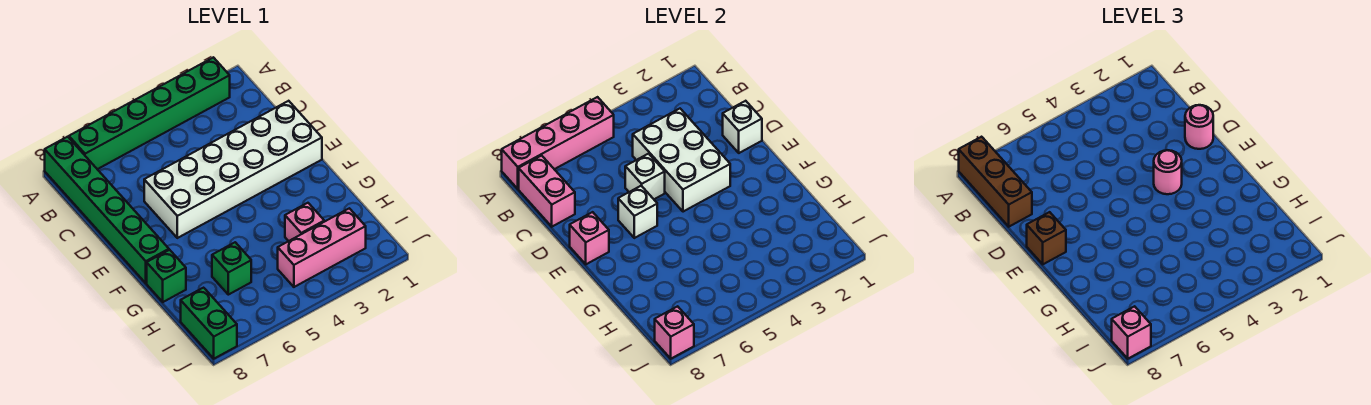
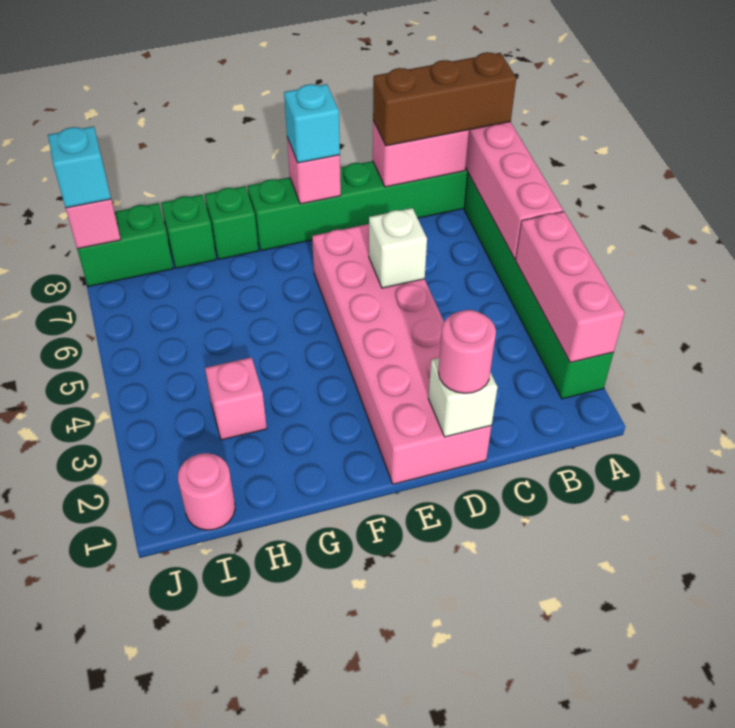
white brick C3:E4 level 2 -> none
white brick D1:E6 level 1 -> pink brick D1:E6 level 1
pink round brick E3 level 3 -> pink round brick I1 level 1
white brick E6 level 2 -> none
brown brick E8 level 3 -> cyan brick E8 level 3
green brick H6 level 1 -> green brick H8 level 1
pink brick I2:I4 level 1 -> pink brick A2:A4 level 2
pink brick J8 level 3 -> cyan brick J8 level 3

